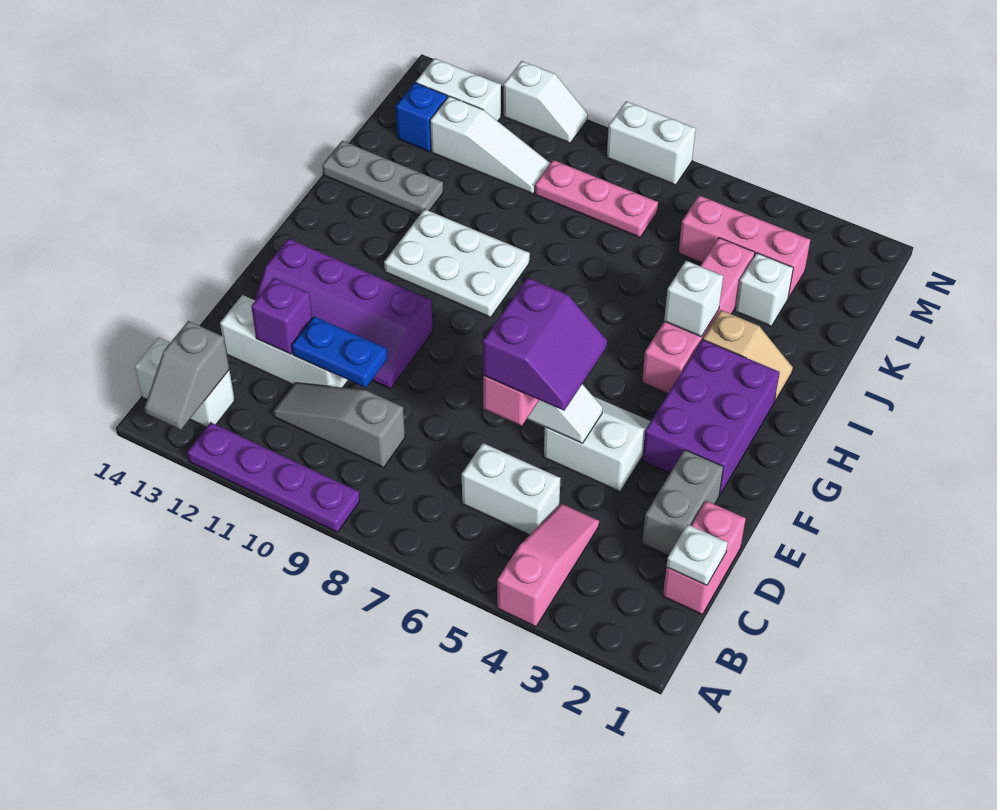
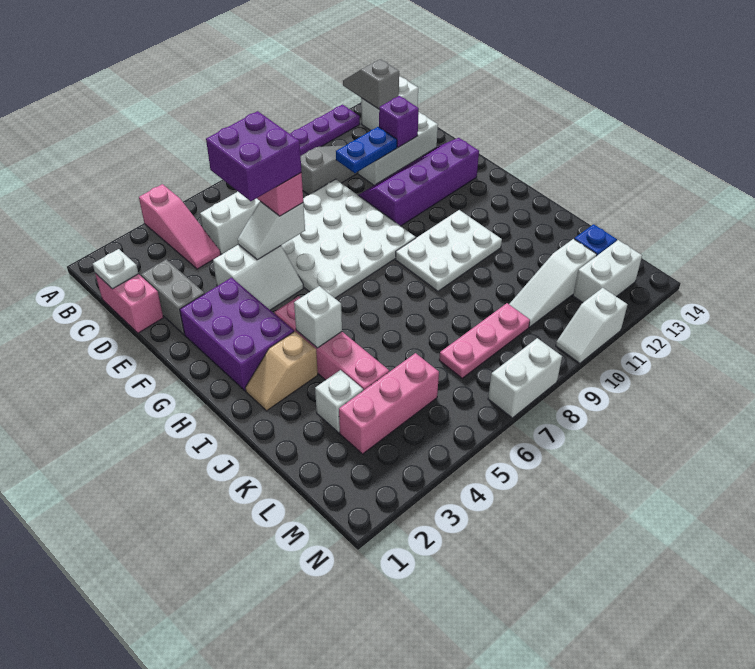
purple slope D5:E6 level 4 top 6 -> purple brick D5:E6 level 4
none -> white plate D6:G9 level 1
grey plate J12:J14 level 1 -> none

